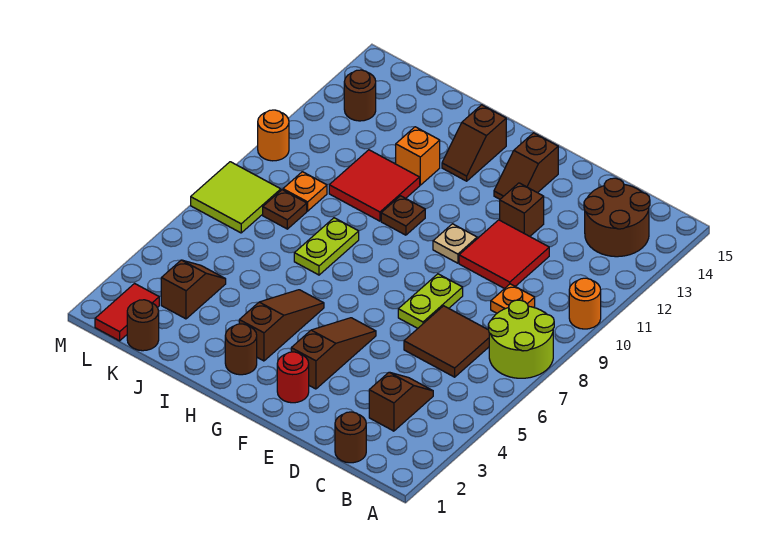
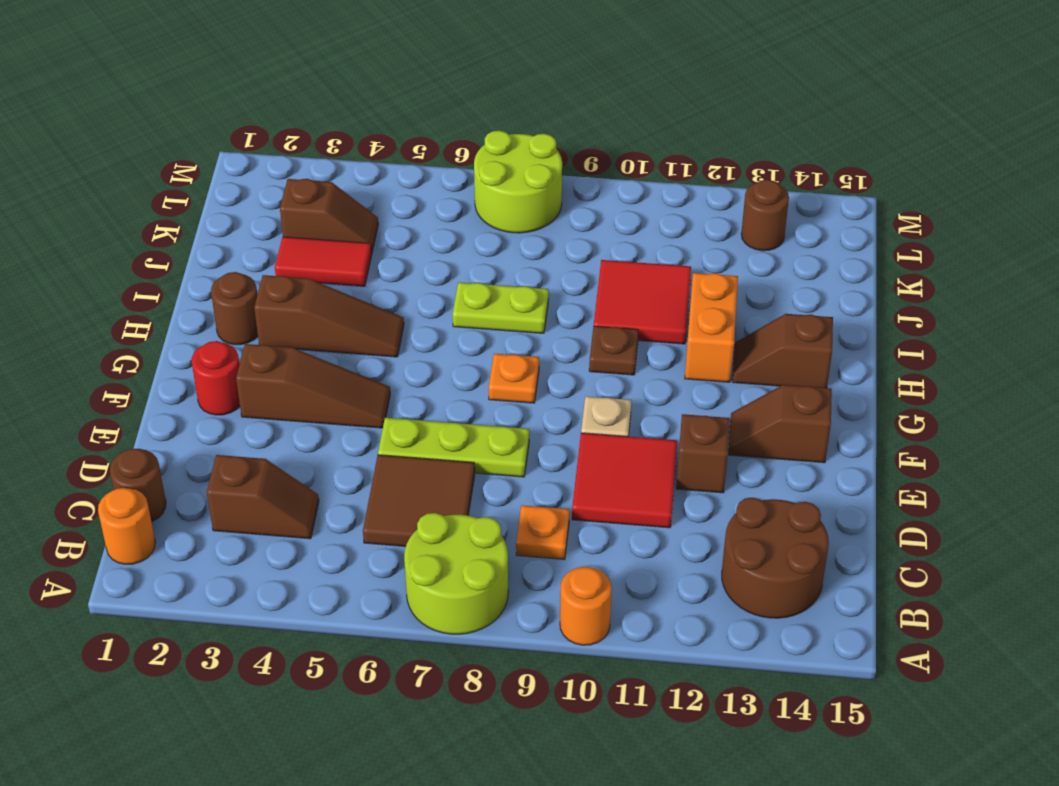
lime plate E7:E8 level 1 -> lime plate E6:E8 level 1
orange brick I12 level 1 -> orange brick H12:I12 level 1
brown round brick K1 level 1 -> none
brown plate K8 level 1 -> none
orange plate K9 level 1 -> orange plate G8 level 1
red tile L1:L2 level 1 -> red tile J3:J4 level 1
lime tile L7:M8 level 1 -> lime round brick L7:M8 level 1
orange round brick M10 level 1 -> orange round brick B1 level 1

